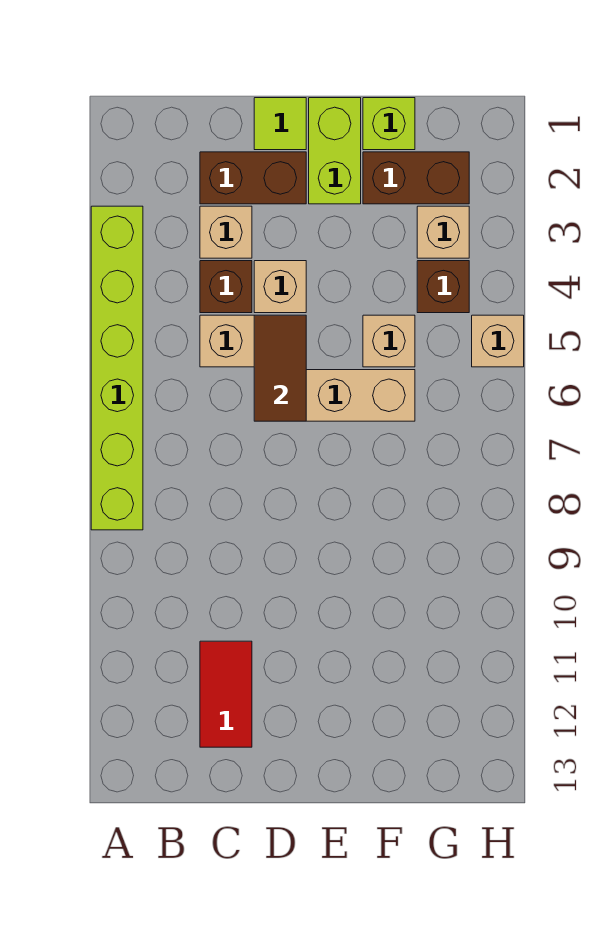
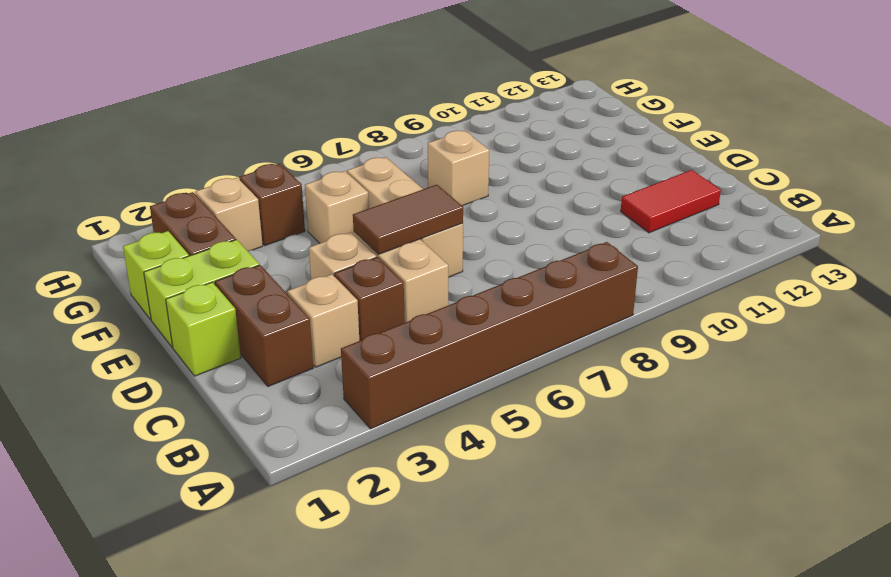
lime brick A3:A8 level 1 -> brown brick A3:A8 level 1
lime tile D1 level 1 -> lime brick D1 level 1
tan brick H5 level 1 -> tan brick F8 level 1

